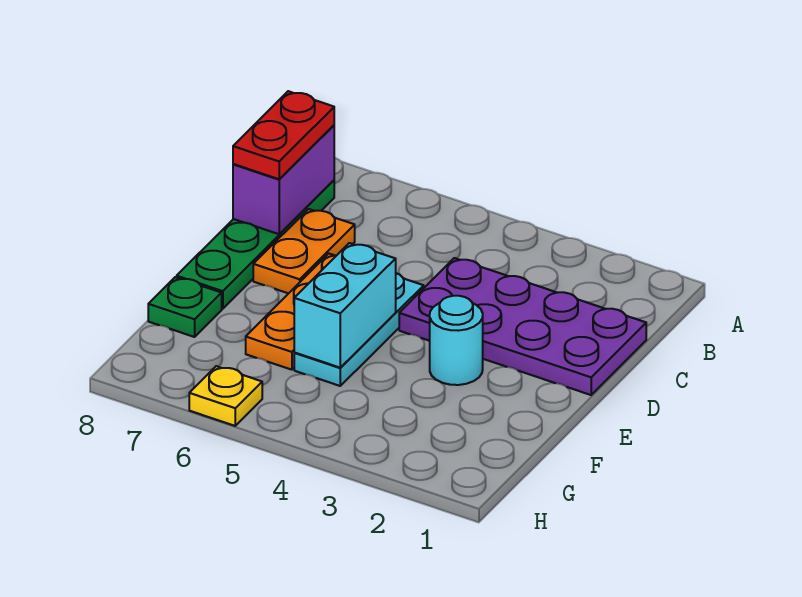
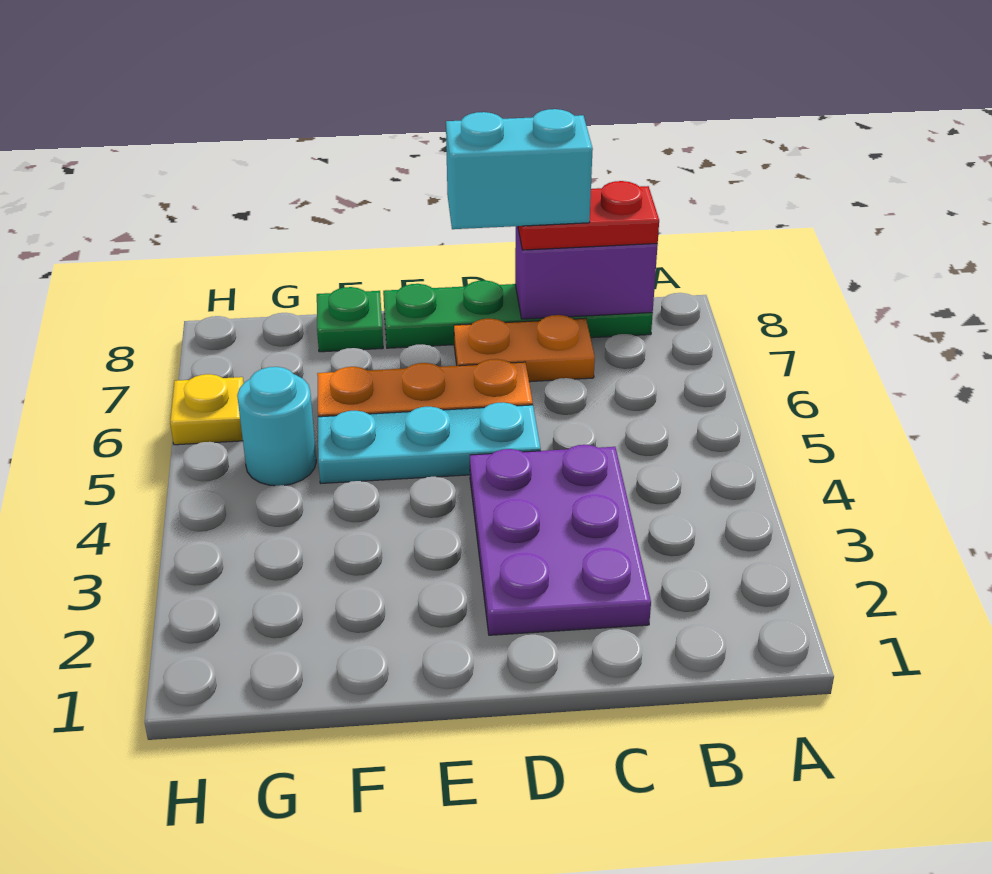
purple plate C1:D4 level 1 -> purple plate C2:D4 level 1
cyan round brick E3 level 1 -> cyan round brick G5 level 1
cyan brick E5:F5 level 2 -> cyan brick C8:D8 level 4

